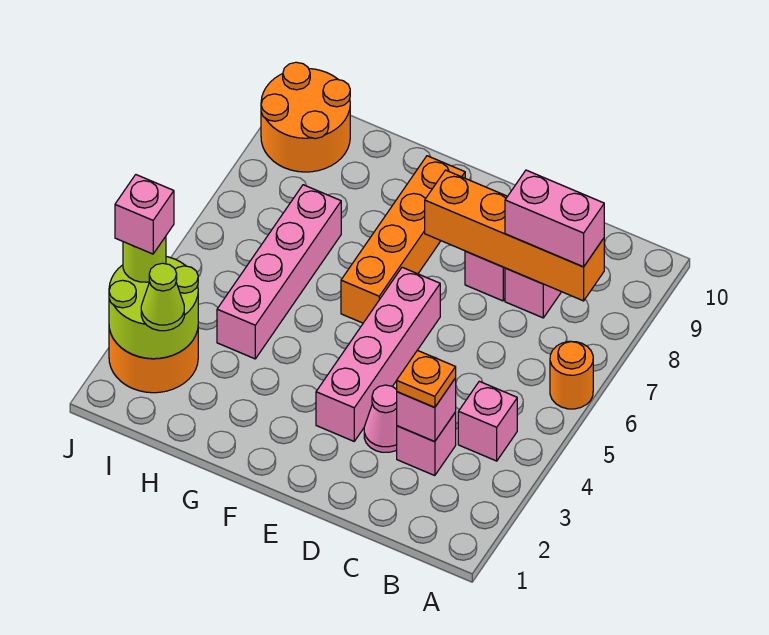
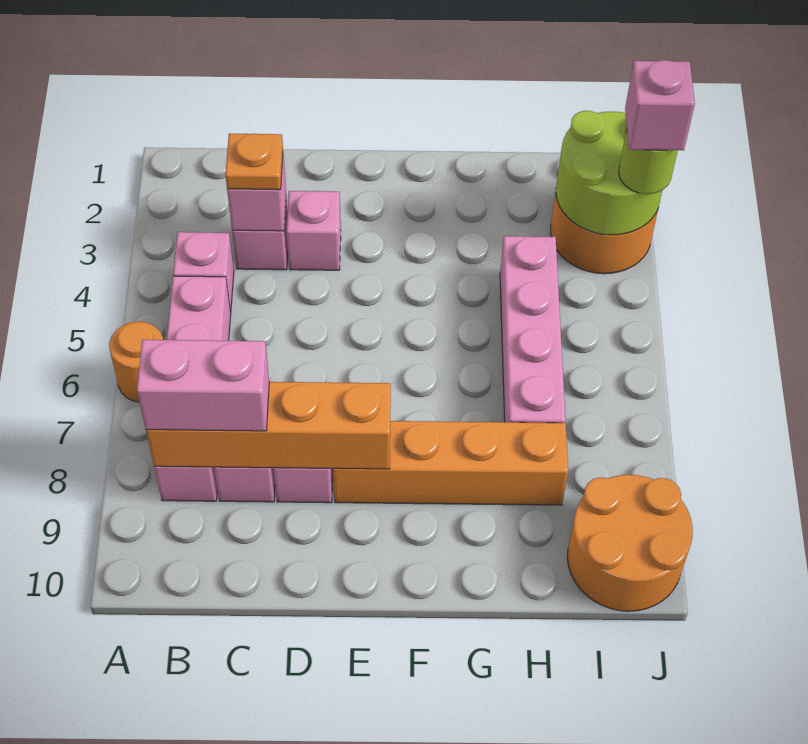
pink cone D3 level 1 -> pink brick D3 level 1
pink brick E3:E6 level 1 -> pink brick B5:B8 level 1
orange brick F6:F9 level 1 -> orange brick E8:H8 level 1
lime cone I2 level 3 -> none

